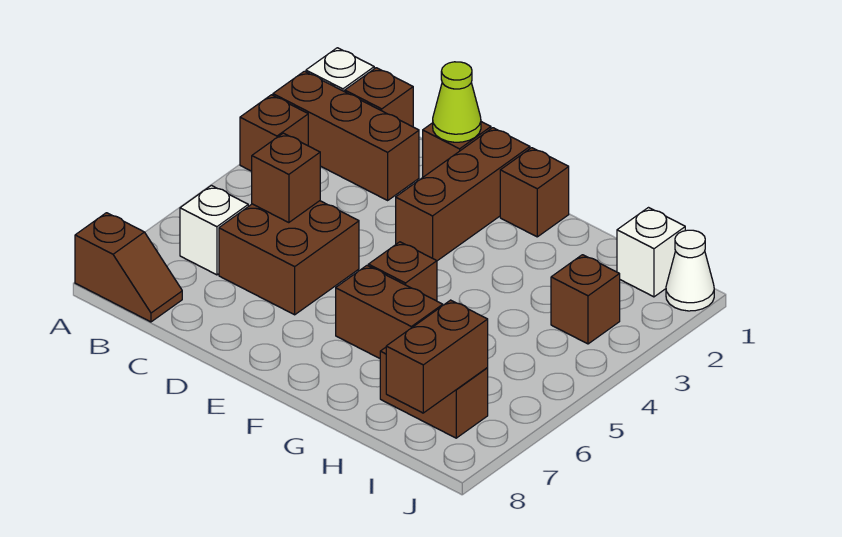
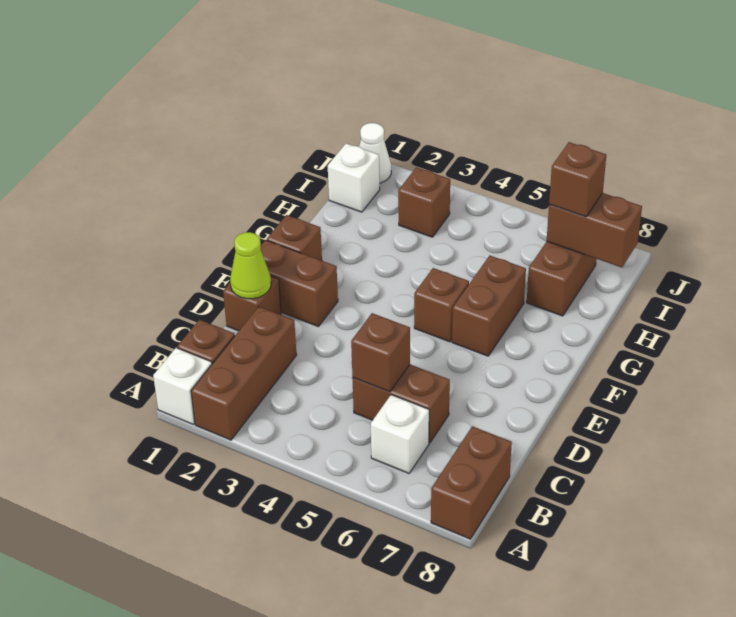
brown brick A3 level 1 -> brown brick I7 level 3
brown slope A8:B8 level 1 top A -> brown brick A8:B8 level 1
brown brick C5:D6 level 1 -> brown brick C5:C6 level 1
brown brick E1:E3 level 1 -> brown brick E1:E2 level 1

